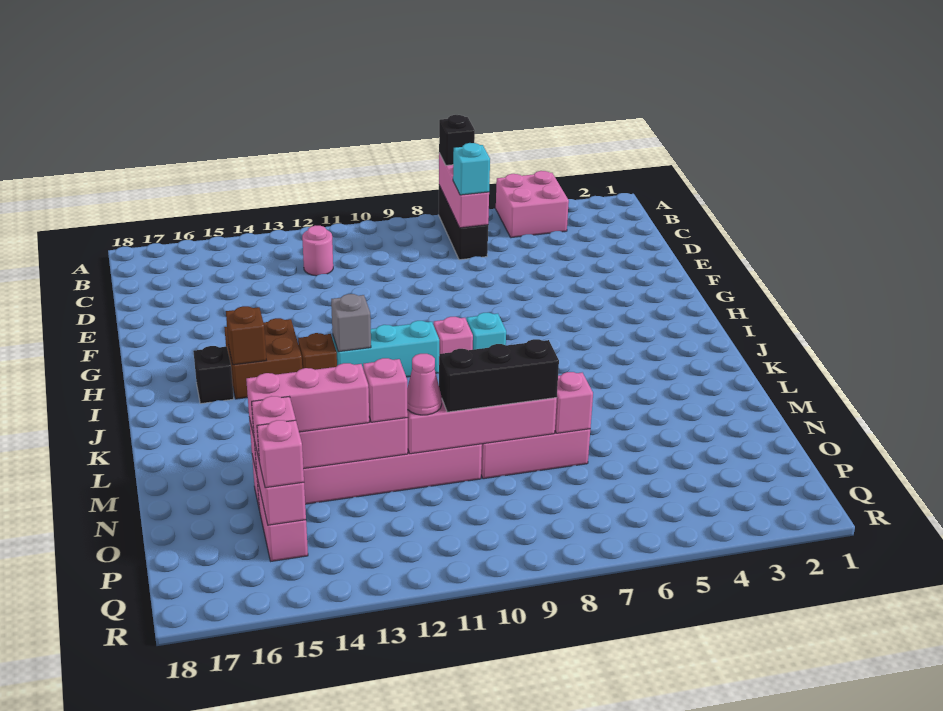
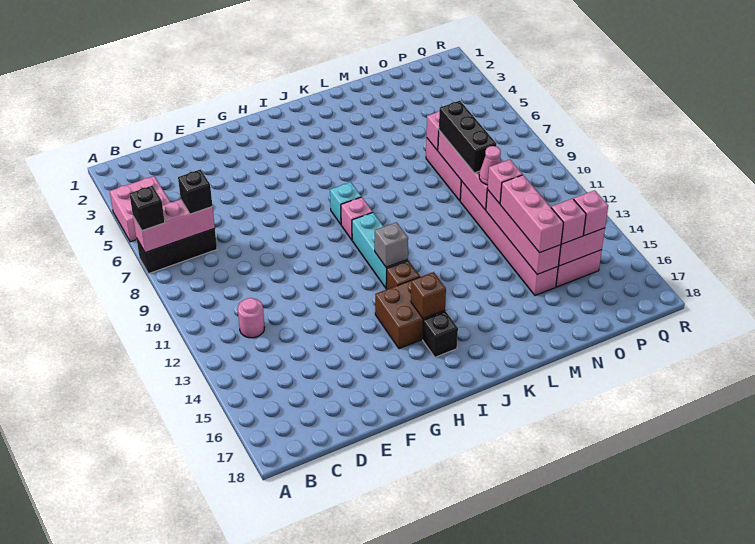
cyan brick C7 level 3 -> black brick C7 level 3

